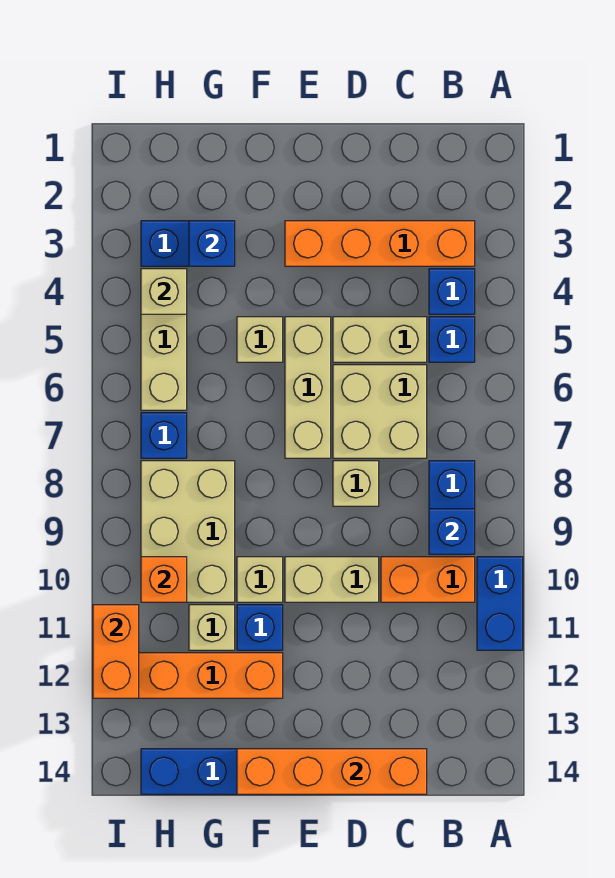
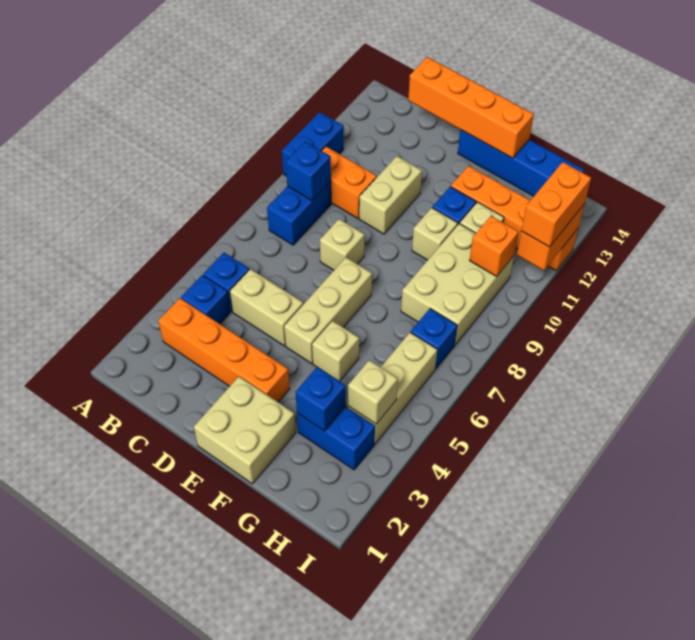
tan brick C6:D7 level 1 -> tan brick E1:F2 level 1
tan brick D10:E10 level 1 -> tan brick D10:D11 level 1
none -> orange brick I11:I12 level 3

